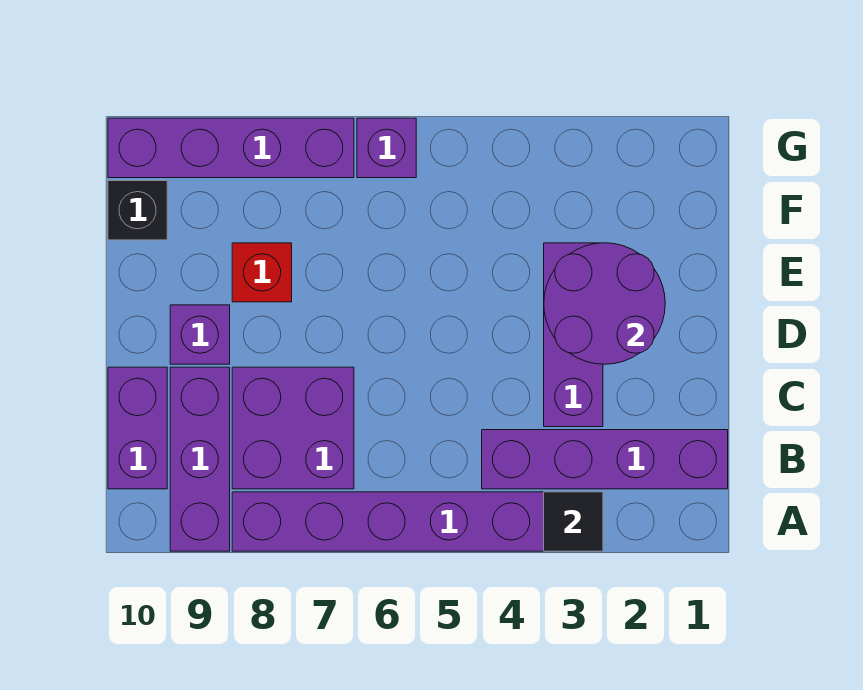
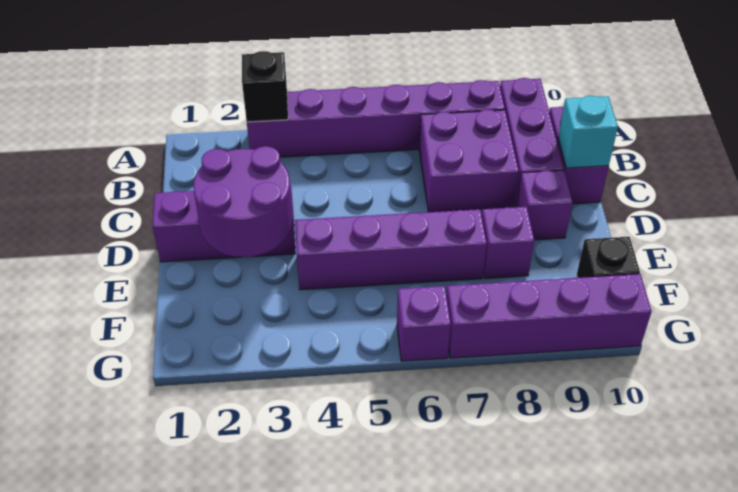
black tile A3 level 2 -> black brick A3 level 2
purple brick B1:B4 level 1 -> purple brick E4:E7 level 1
purple brick C3:E3 level 1 -> purple brick D1:D3 level 1
none -> cyan brick C10 level 2
red brick E8 level 1 -> purple brick E8 level 1

